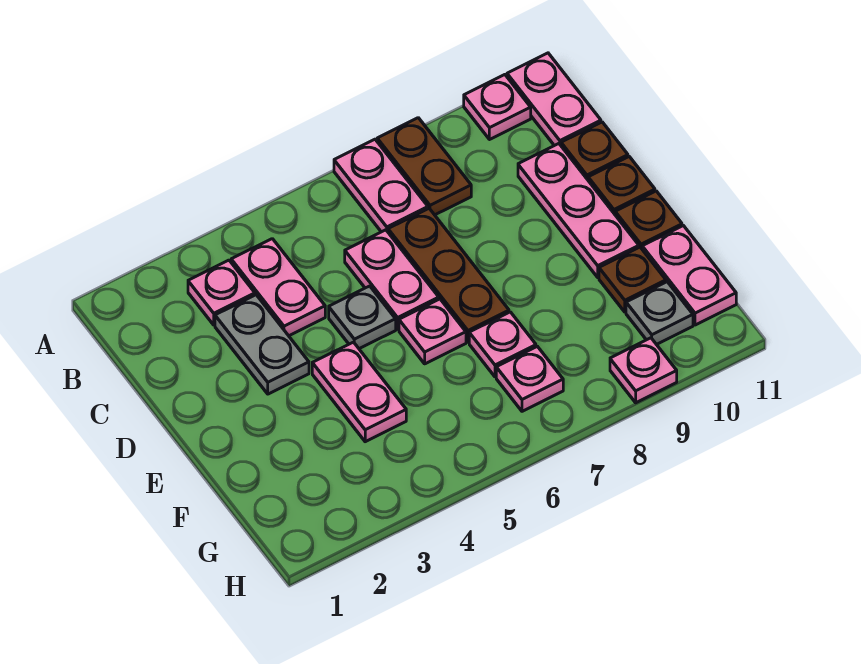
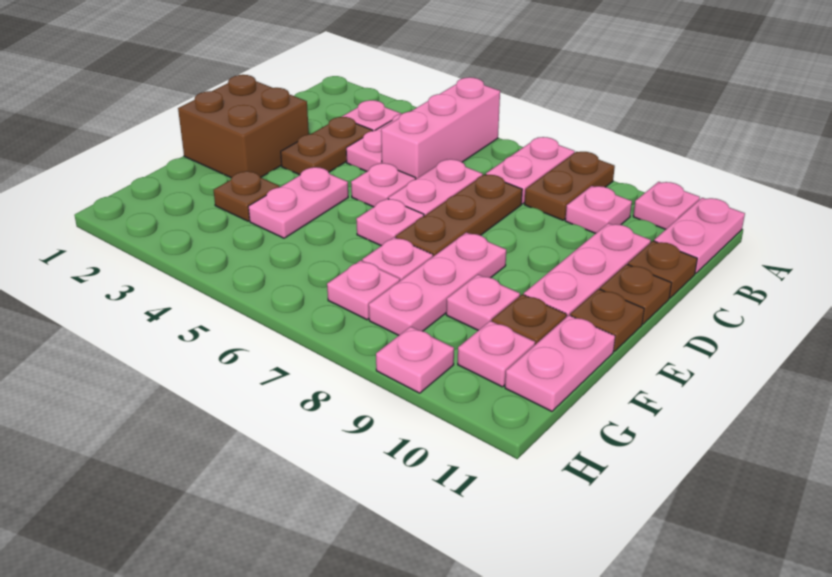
none -> pink brick A5:C5 level 1
none -> pink plate B9 level 1
grey plate C3:D3 level 1 -> brown plate C3:D3 level 1
none -> brown brick D1:E2 level 1
grey plate D5 level 1 -> pink plate D5 level 1
none -> pink plate E8:G8 level 1
none -> brown plate F3 level 1
none -> pink plate F9 level 1
grey plate G10 level 1 -> pink plate G10 level 1

